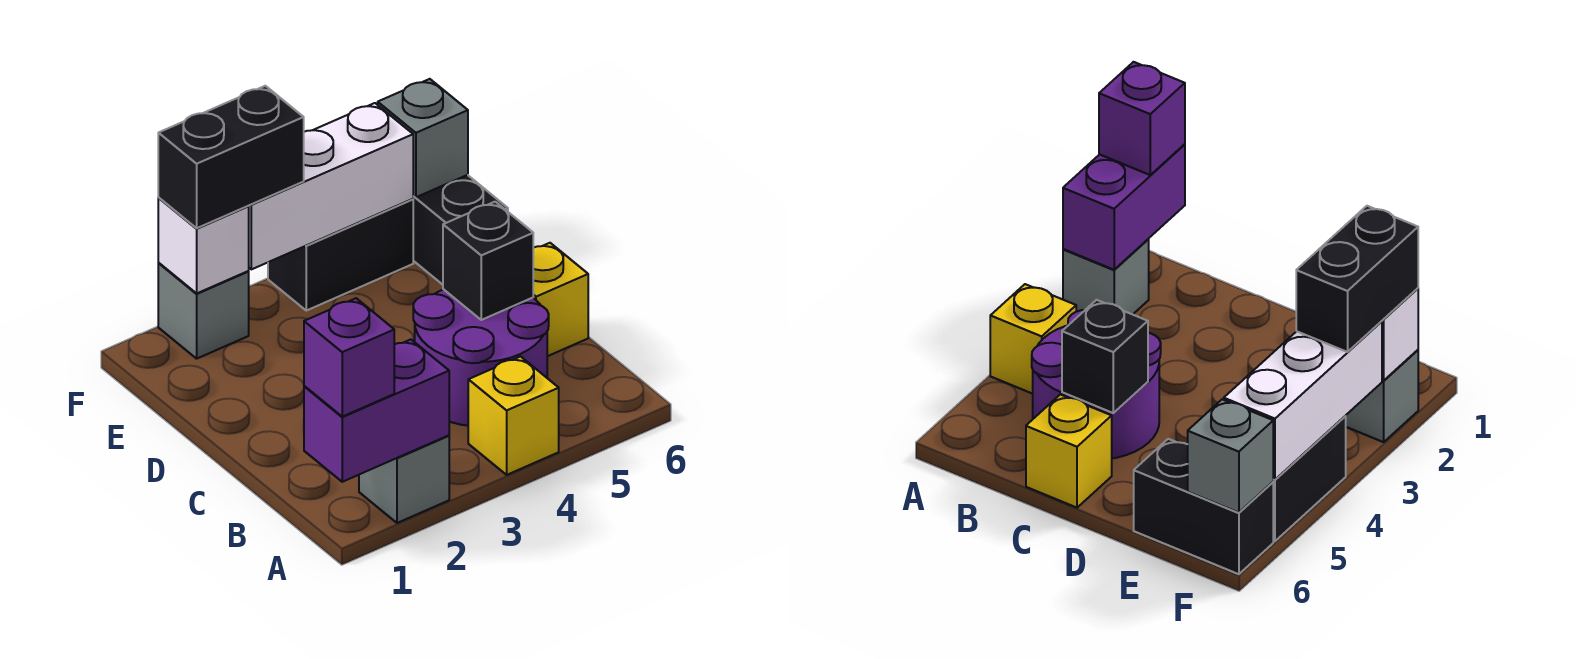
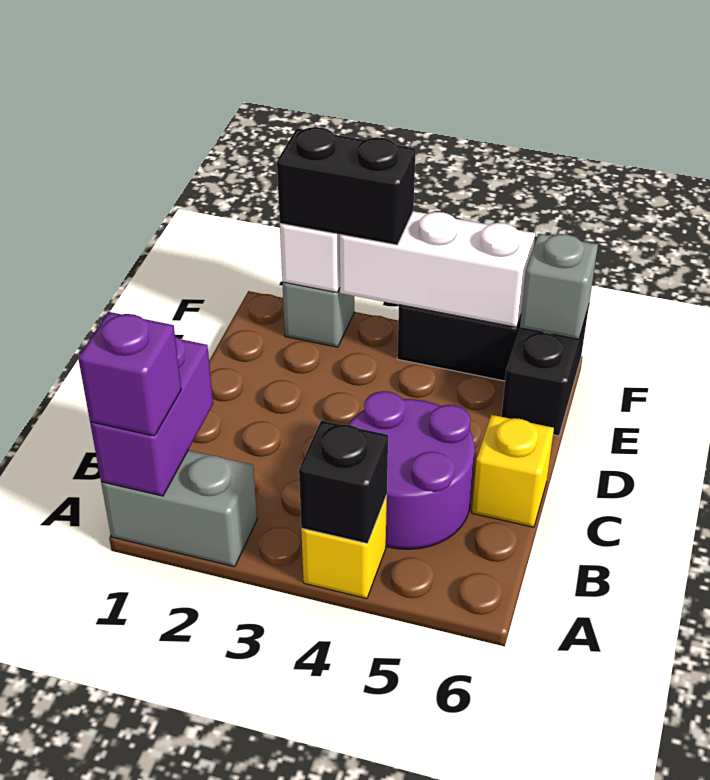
purple brick A1:A2 level 2 -> purple brick A1:B1 level 2
grey brick A2 level 1 -> grey brick A1:A2 level 1
black brick C5 level 2 -> black brick A4 level 2

